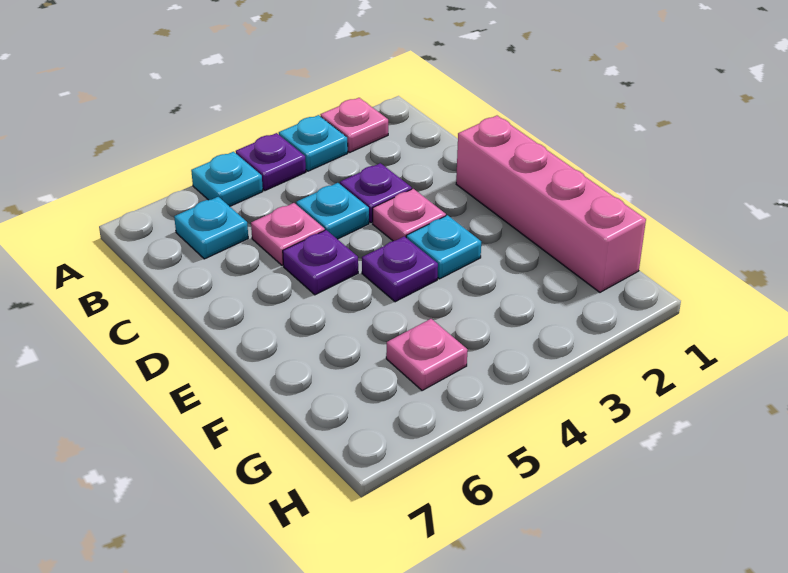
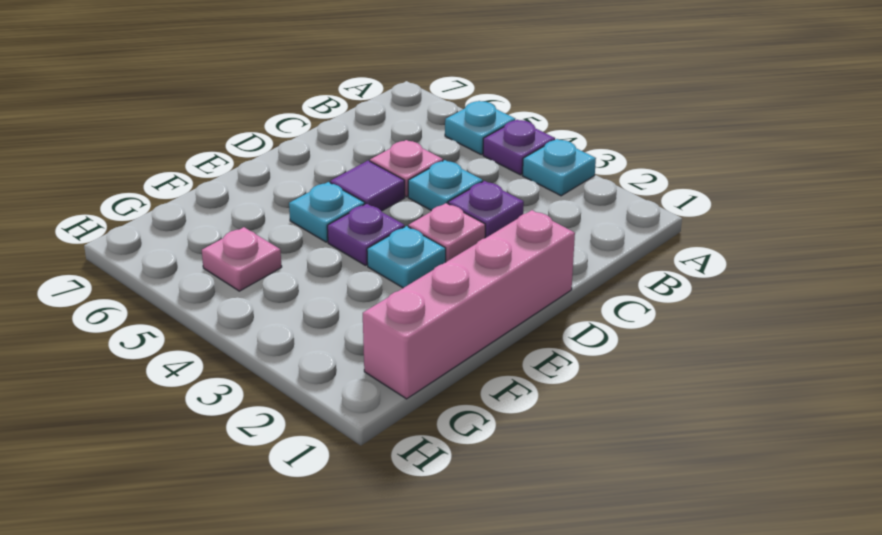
pink plate A2 level 1 -> none
cyan plate B6 level 1 -> cyan plate E5 level 1
purple plate D5 level 1 -> purple tile D5 level 1

